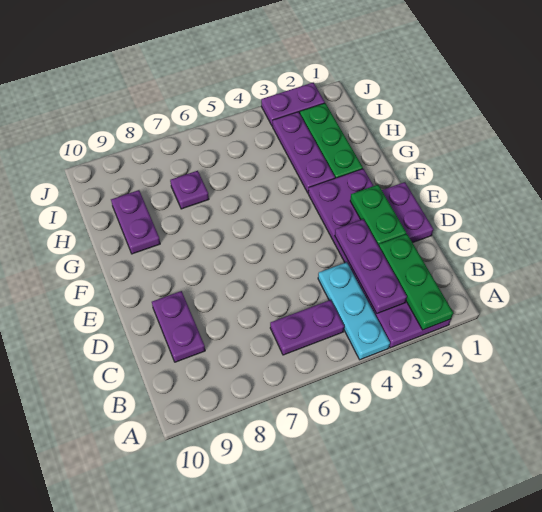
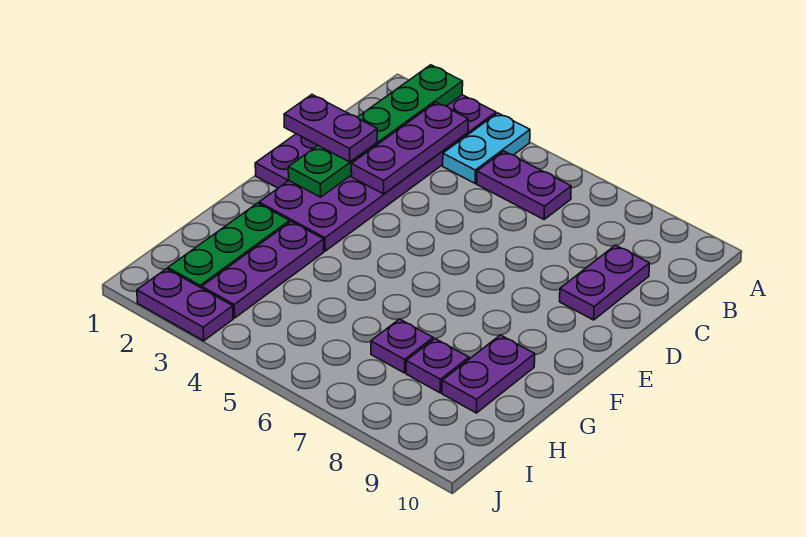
cyan plate A4:C4 level 1 -> cyan plate A4:B4 level 1
none -> purple plate D1:D2 level 3
none -> purple plate H8 level 1

